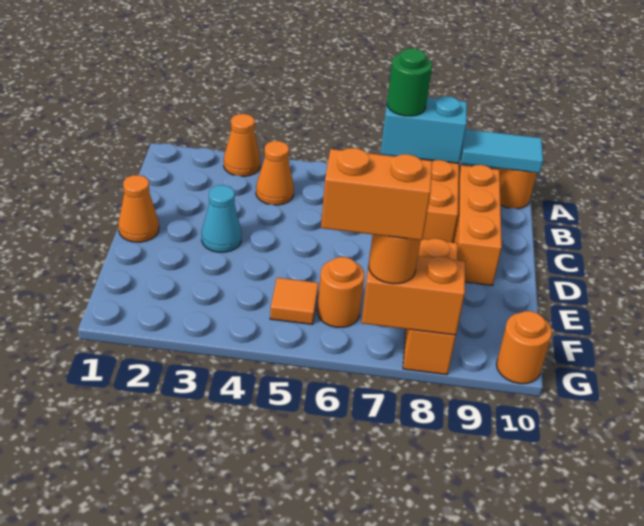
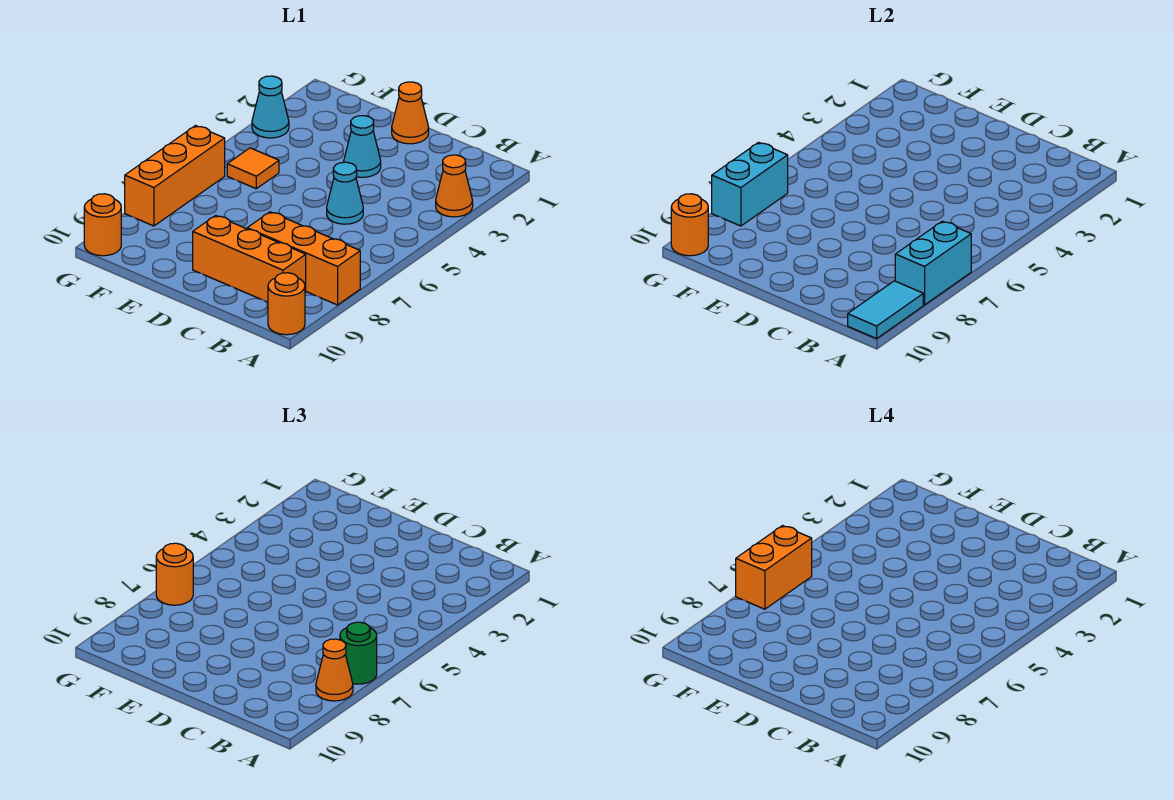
orange cone B4 level 1 -> orange cone A8 level 3
none -> cyan cone C5 level 1
orange brick E8:G8 level 1 -> orange brick G6:G8 level 1
orange round brick F6 level 1 -> orange round brick G10 level 2
none -> cyan cone G3 level 1
orange brick G7:G8 level 2 -> cyan brick G7:G8 level 2

